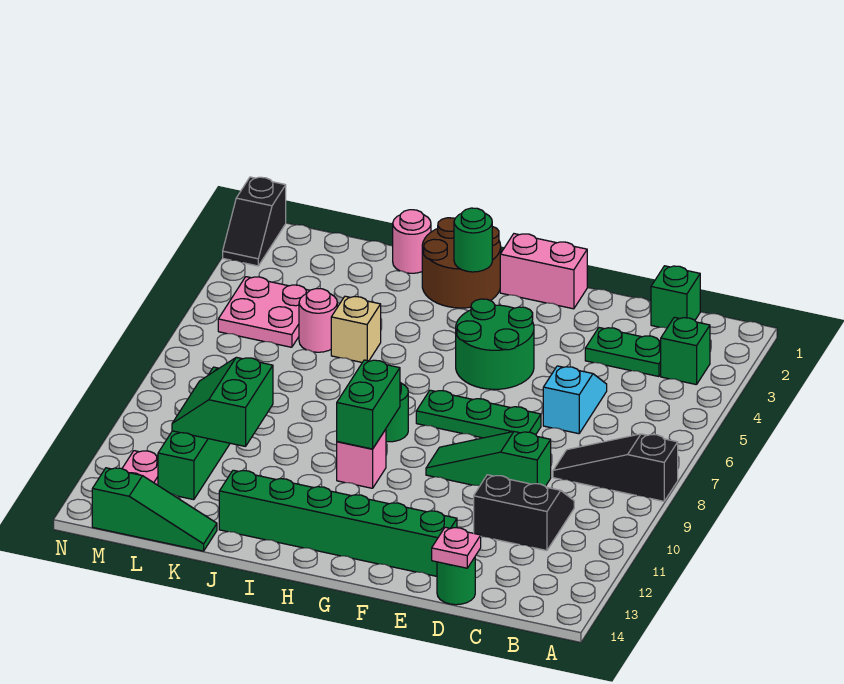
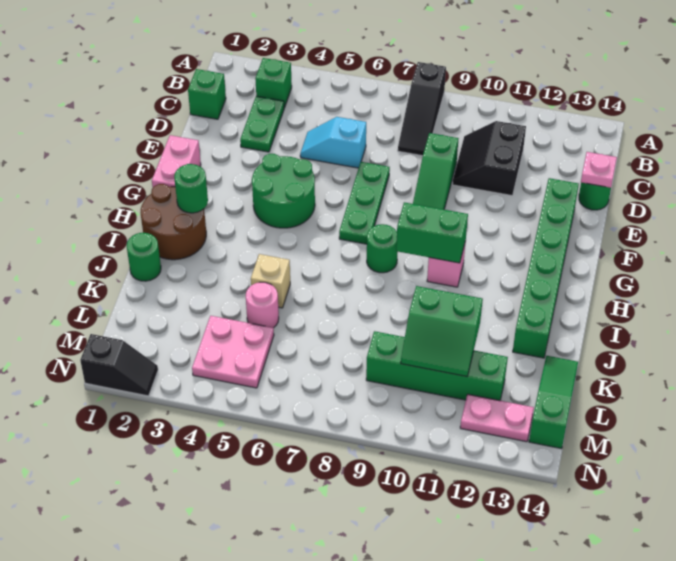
pink round brick J1 level 1 -> green round brick J1 level 1

